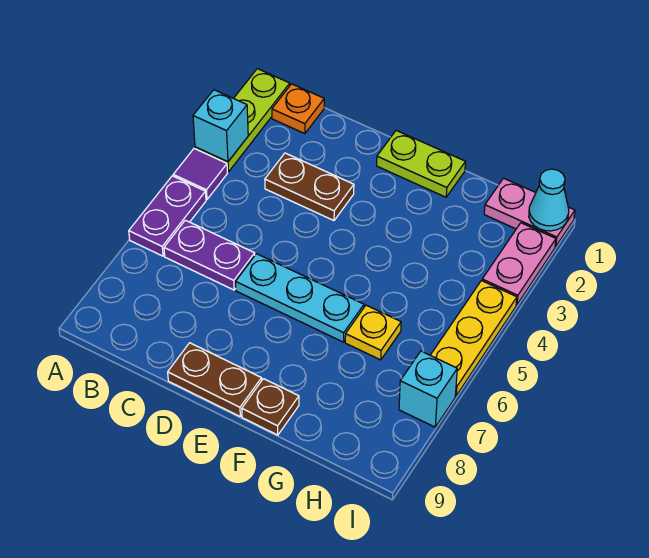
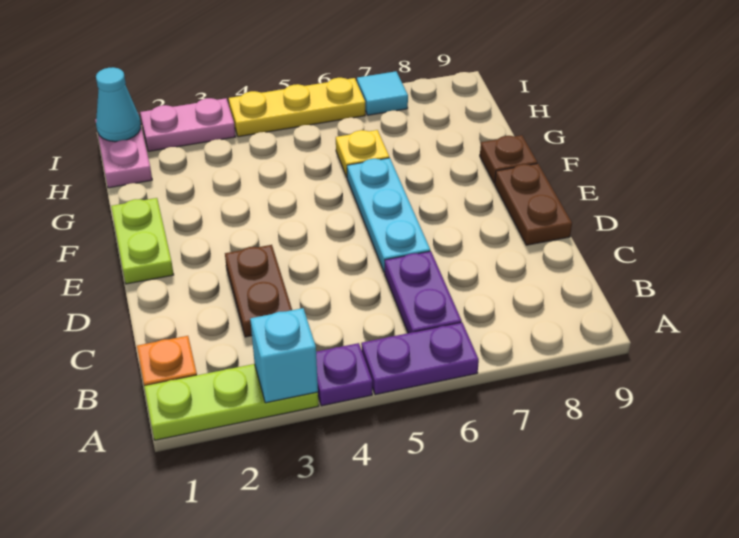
purple tile A4 level 1 -> purple plate A4 level 1
cyan brick I7 level 1 -> cyan tile I7 level 1

